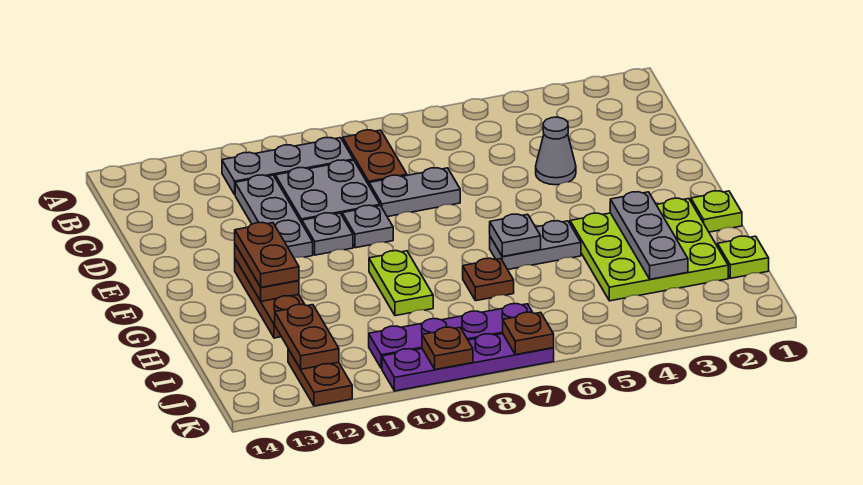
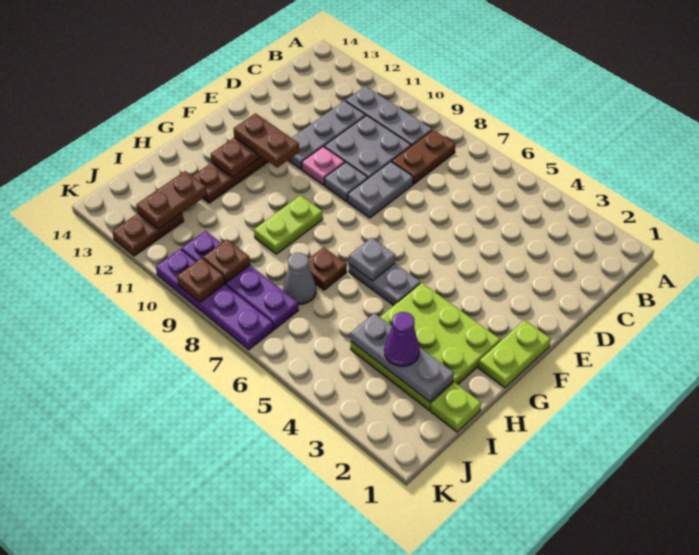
grey cone D4 level 1 -> grey cone I7 level 1
grey plate D7:D8 level 1 -> grey plate D8:E8 level 1
grey plate E10 level 1 -> pink plate E10 level 1
brown plate F12:G12 level 3 -> brown plate F11:F12 level 3
lime plate G1 level 1 -> lime plate F1:G1 level 1
grey plate G3:I3 level 2 -> grey plate I2:I4 level 2
none -> purple cone I3 level 3
brown plate K7 level 2 -> brown plate J9 level 2

